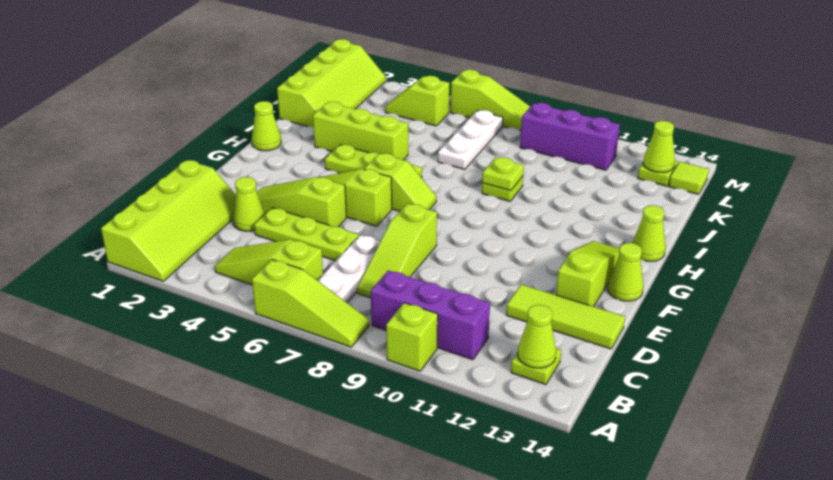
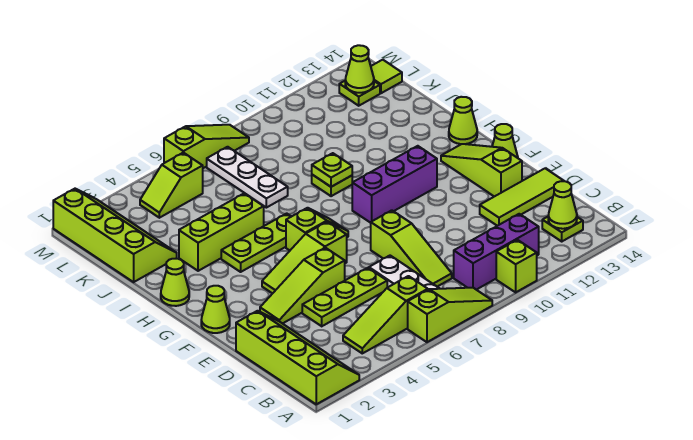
lime cone D3 level 1 -> lime cone F1 level 1
purple brick L9:L11 level 1 -> purple brick G9:G11 level 1

